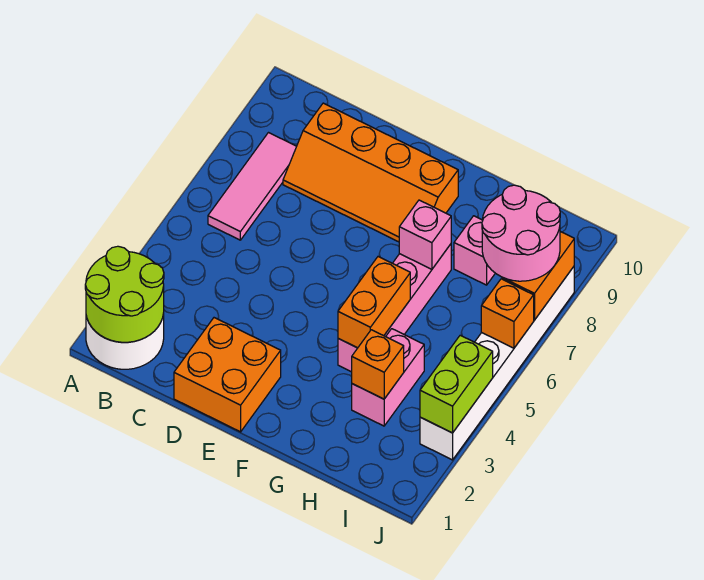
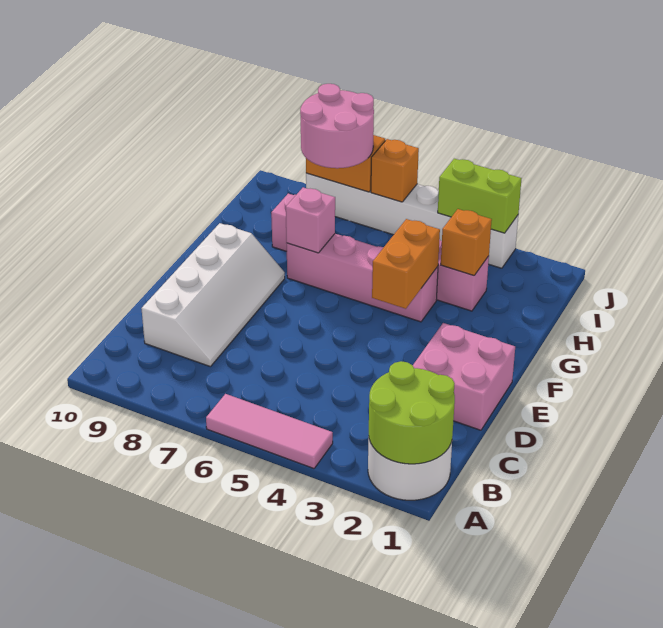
pink tile B6:B8 level 1 -> pink tile A4:A6 level 1
orange slope C8:F9 level 1 top 9 -> white slope C8:F9 level 1 top 9
orange brick D1:E2 level 1 -> pink brick D1:E2 level 1
orange brick G4:G5 level 2 -> orange brick F4:G4 level 2

